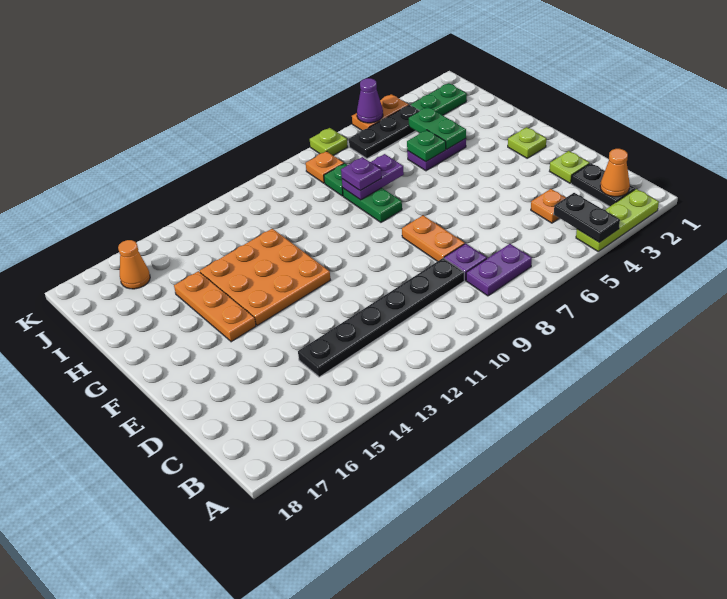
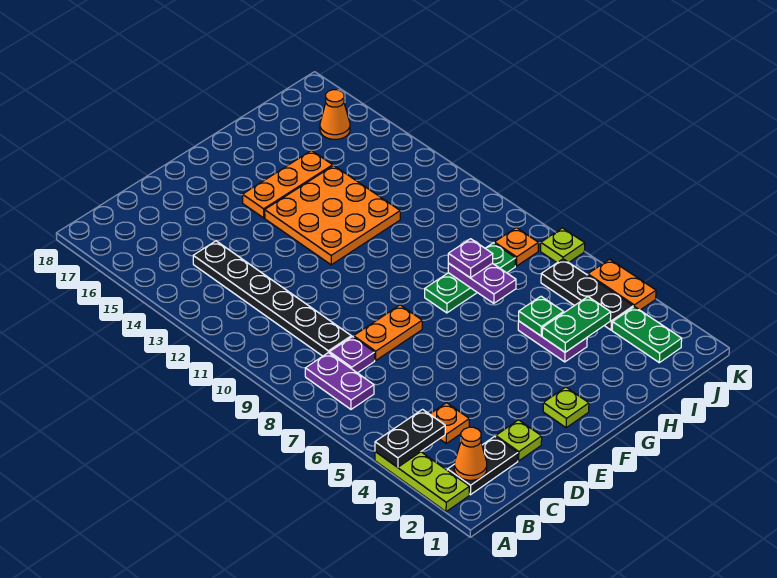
purple cone K5 level 2 -> none

